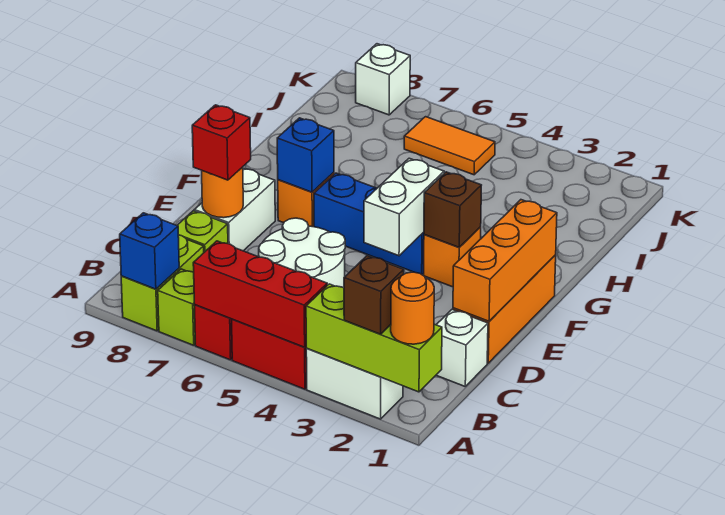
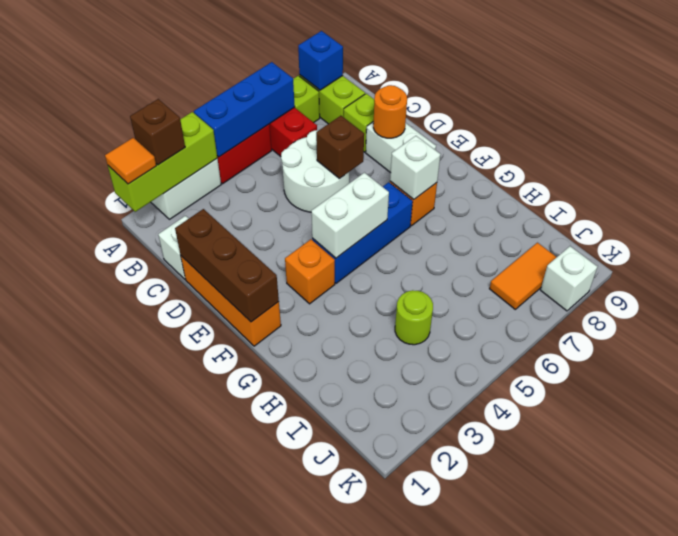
orange round brick A1 level 3 -> orange tile A1 level 3
red brick A4:A6 level 2 -> blue brick A4:A6 level 2
orange brick D1:F1 level 2 -> brown brick D1:F1 level 2
red brick D8 level 3 -> none
white brick E4:F4 level 2 -> white brick F4:F5 level 2
brown brick F3 level 2 -> brown brick D6 level 2
blue brick F7 level 2 -> white brick F7 level 2
none -> lime round brick I4 level 1
orange tile J5:J6 level 1 -> orange tile J7:J8 level 1

